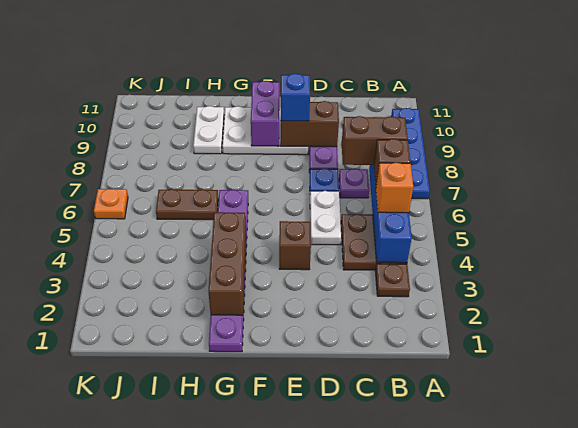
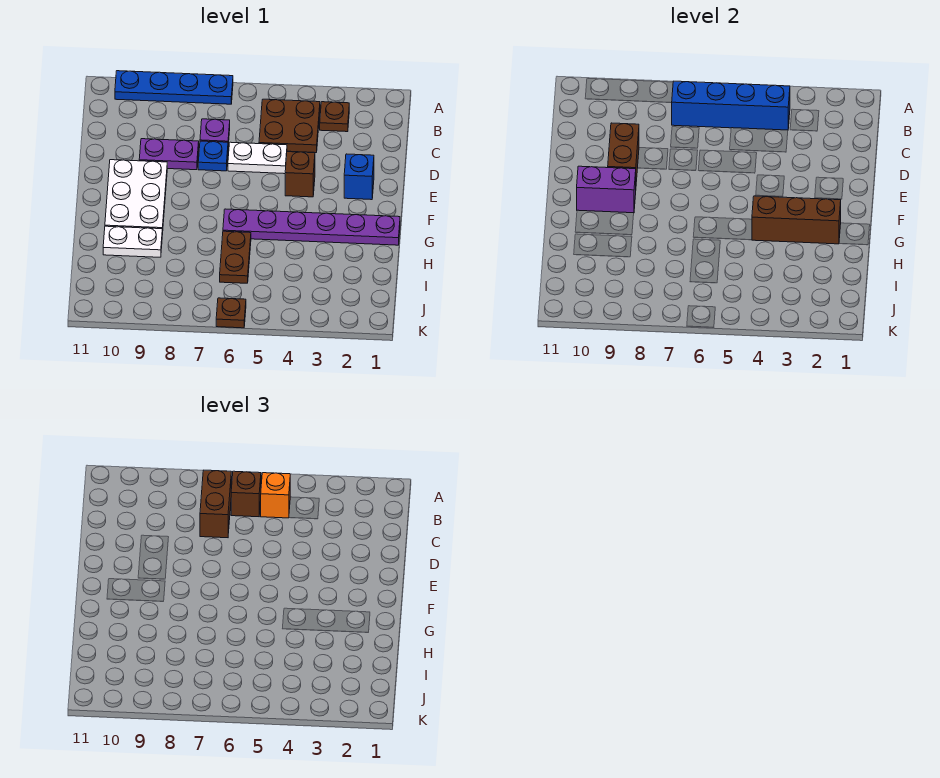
blue brick E9 level 3 -> blue brick E2 level 1
orange plate K6 level 1 -> brown plate K6 level 1

